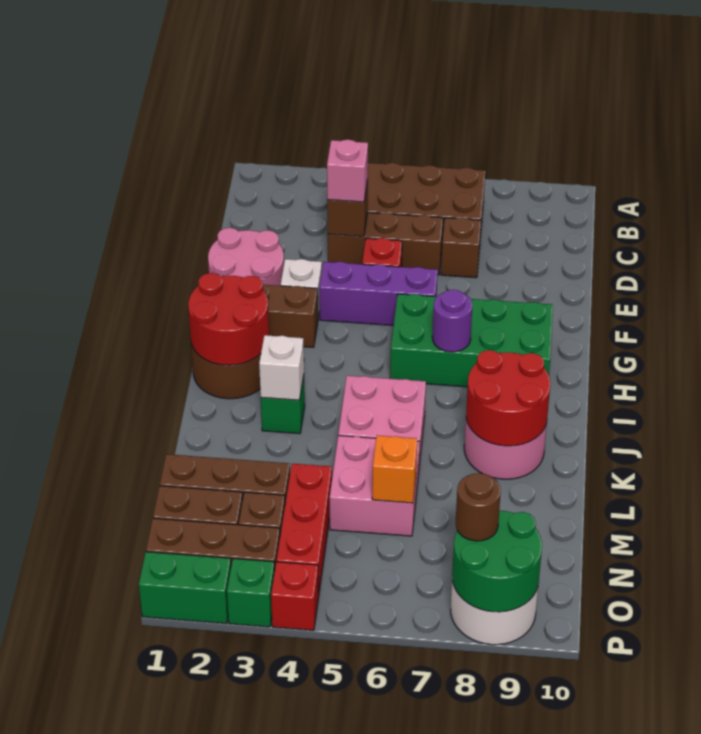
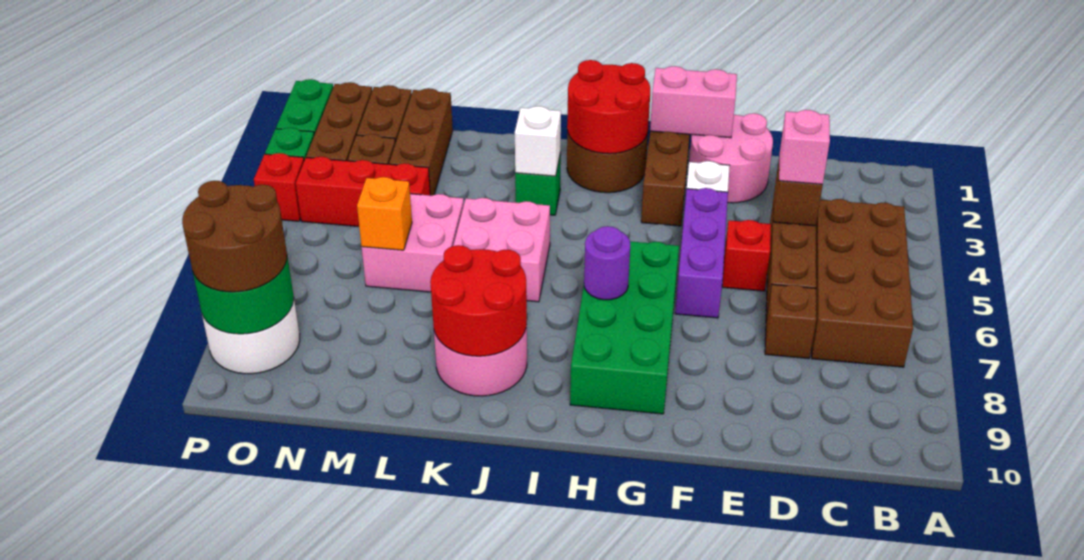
none -> pink brick F1:G1 level 2
brown round brick O8 level 3 -> brown round brick O8:P9 level 3

